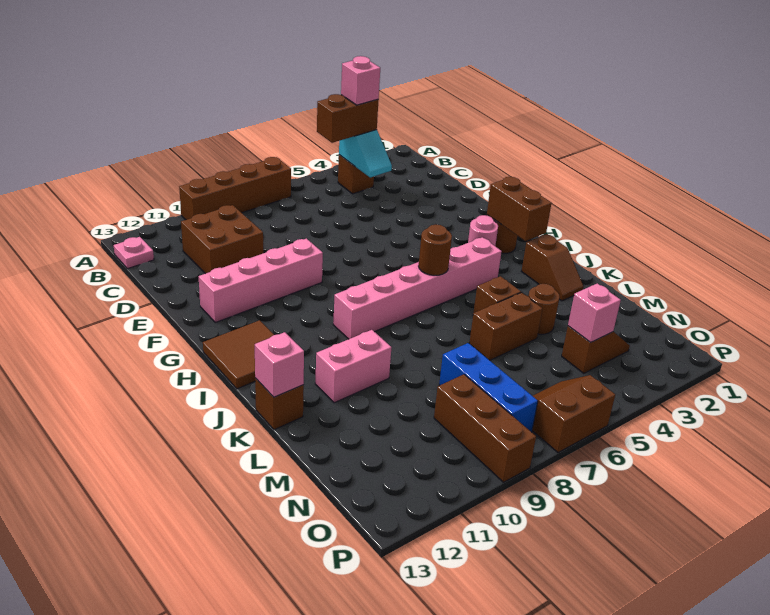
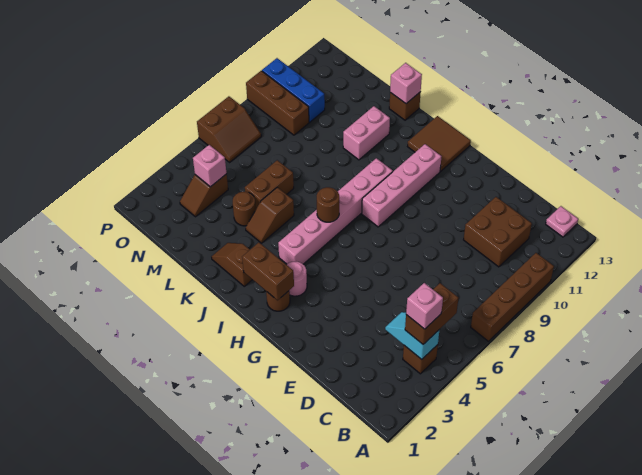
pink brick F9:F12 level 1 -> pink brick H8:H11 level 1
blue brick M8:O8 level 1 -> blue brick N10:P10 level 1

